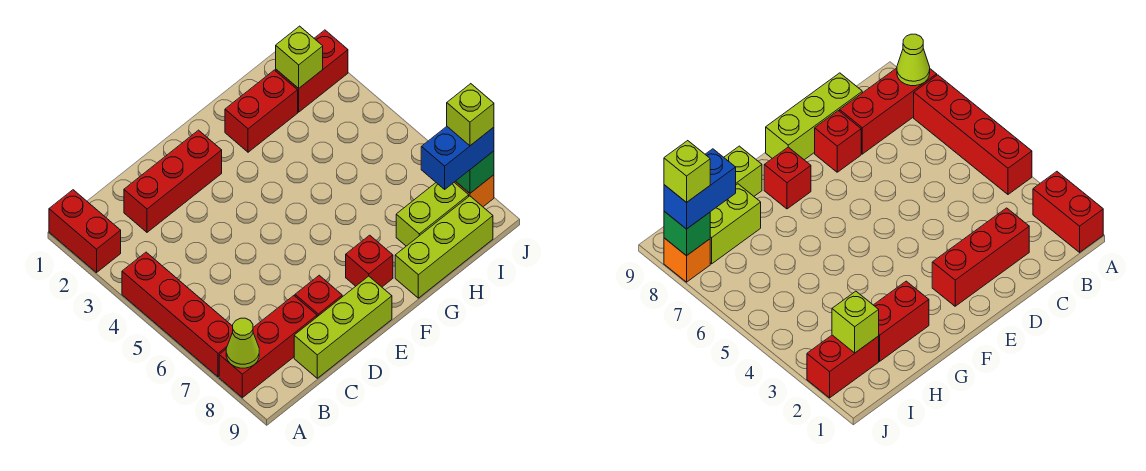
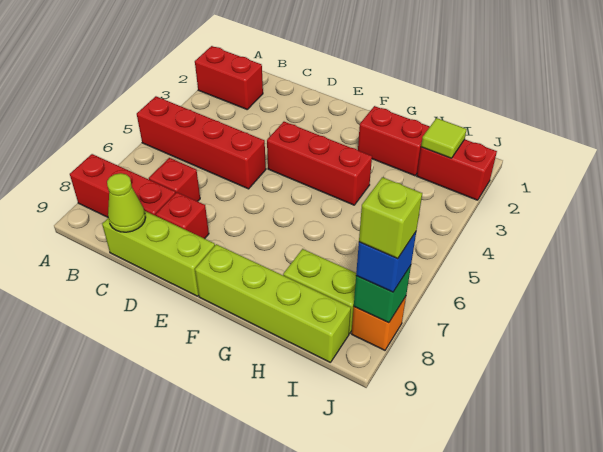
red brick A1:A2 level 1 -> red brick A2:B2 level 1
red brick A4:A7 level 1 -> red brick A5:D5 level 1
lime cone A8 level 2 -> lime cone C9 level 2
red brick C2:E2 level 1 -> red brick E4:G4 level 1
red brick F8 level 1 -> red brick C7 level 1
lime brick G9:I9 level 1 -> lime brick F9:I9 level 1
lime brick I2 level 2 -> lime tile I2 level 2
blue brick I8:J8 level 3 -> blue brick J8 level 3

